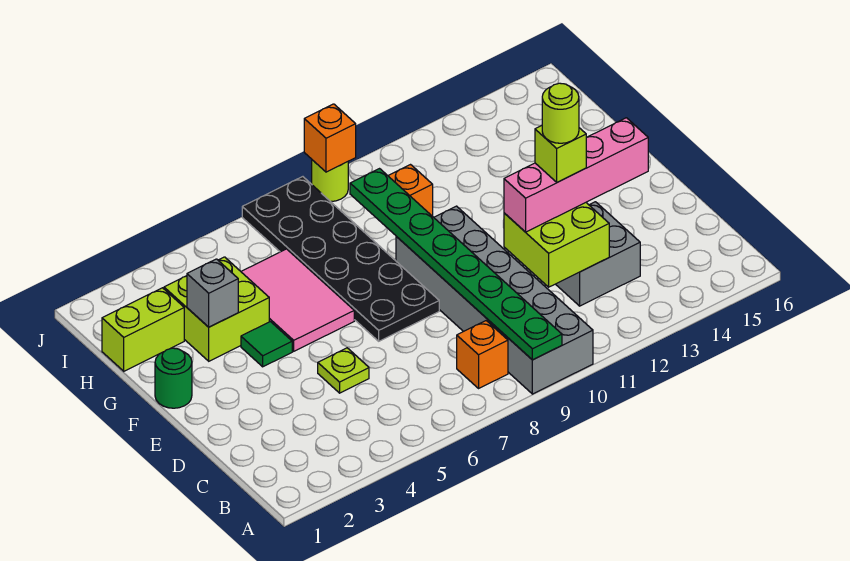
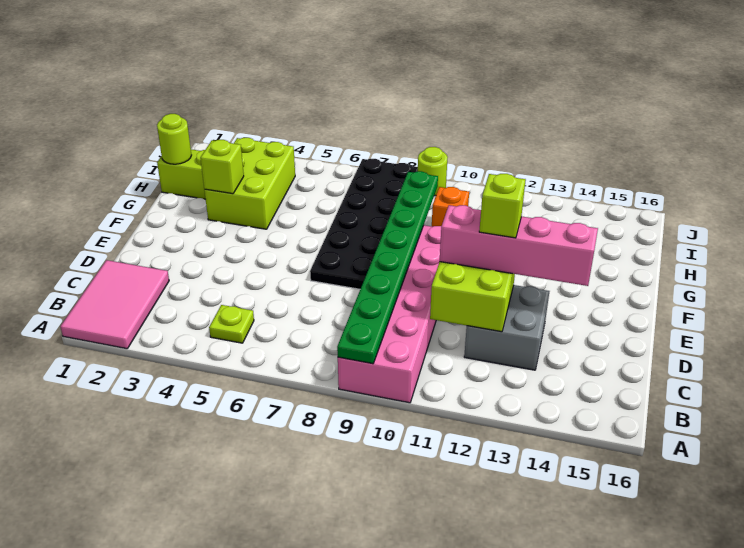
grey brick A9:F10 level 1 -> pink brick A9:F10 level 1
orange brick B8 level 1 -> none
lime plate D5 level 1 -> lime plate B5 level 1
lime round brick D12 level 5 -> lime round brick H1 level 2
green round brick F1 level 1 -> none
green tile F4 level 1 -> none
pink tile F5:H6 level 1 -> pink tile A1:C2 level 1
lime brick G3:H4 level 1 -> lime brick G3:I4 level 1
grey brick G3 level 2 -> lime brick G3 level 2
orange brick J9 level 2 -> none

